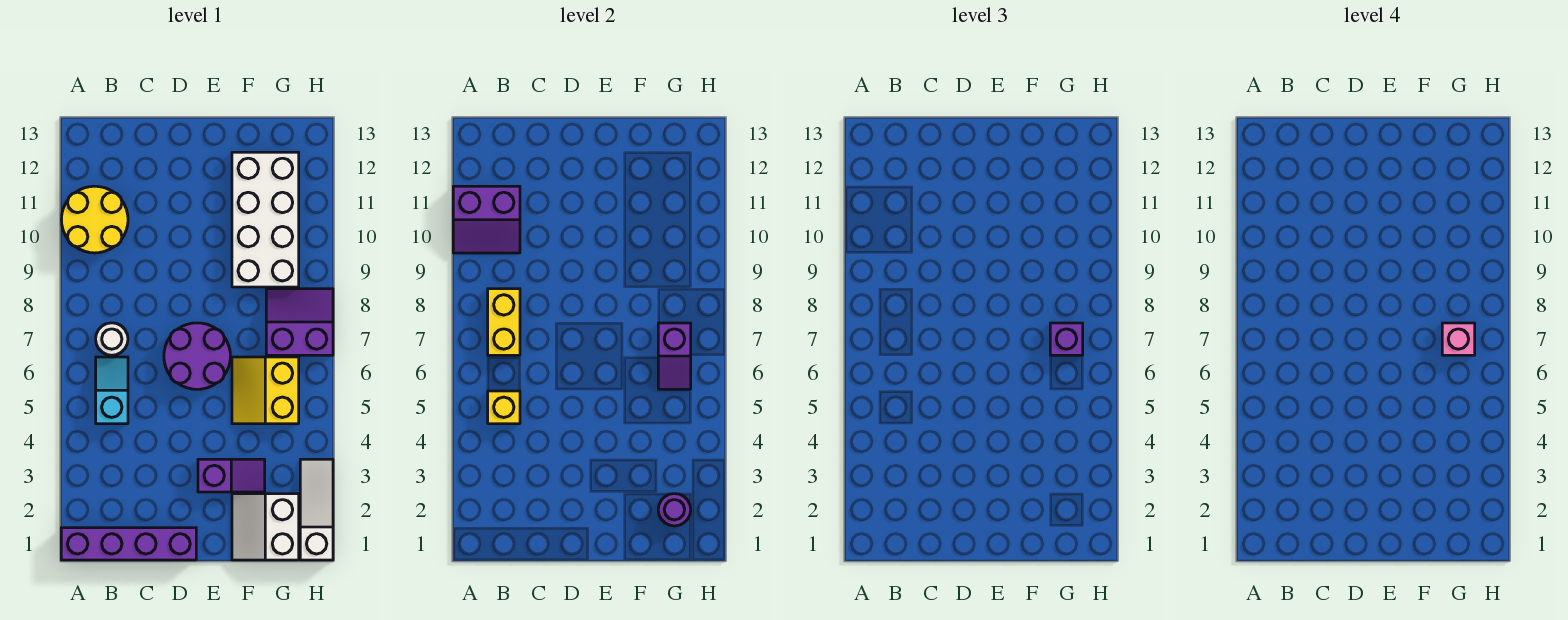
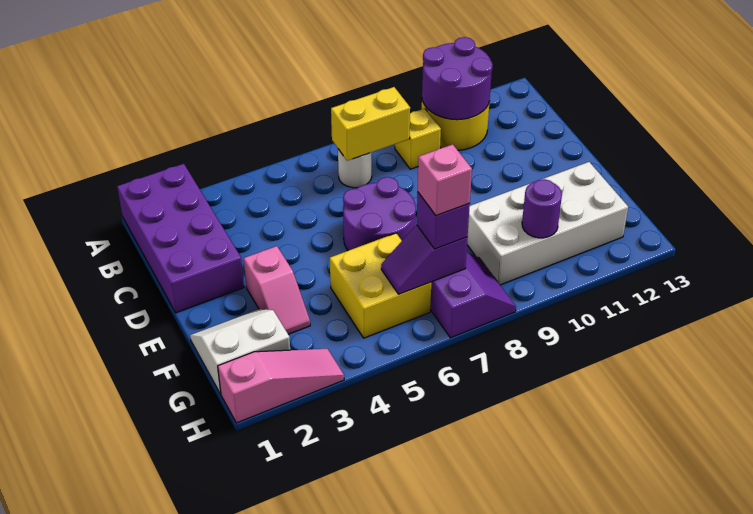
purple brick A1:D1 level 1 -> purple brick A1:D2 level 1
purple slope A10:B11 level 2 top 11 -> purple round brick A10:B11 level 2
cyan slope B5:B6 level 1 top 5 -> none
yellow brick B5 level 2 -> yellow brick B9 level 1
purple slope E3:F3 level 1 top E -> pink slope E3:F3 level 1 top E
yellow slope F5:G6 level 1 top G -> yellow brick F5:G6 level 1
purple round brick G2 level 2 -> purple round brick G10 level 2
white slope H1:H3 level 1 top 1 -> pink slope H1:H3 level 1 top 1

